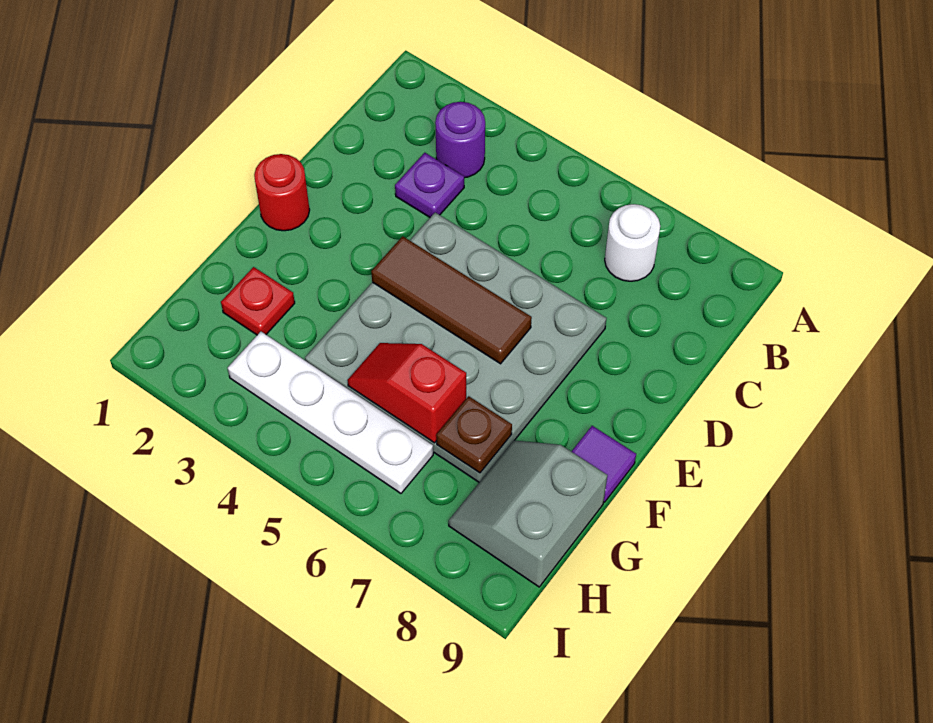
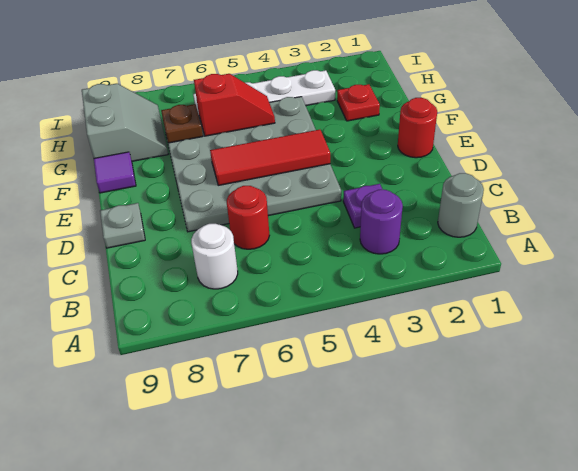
none -> grey round brick B1 level 1
none -> red round brick C6 level 1
none -> grey plate D9 level 1
brown tile E4:E6 level 2 -> red tile E4:E6 level 2

